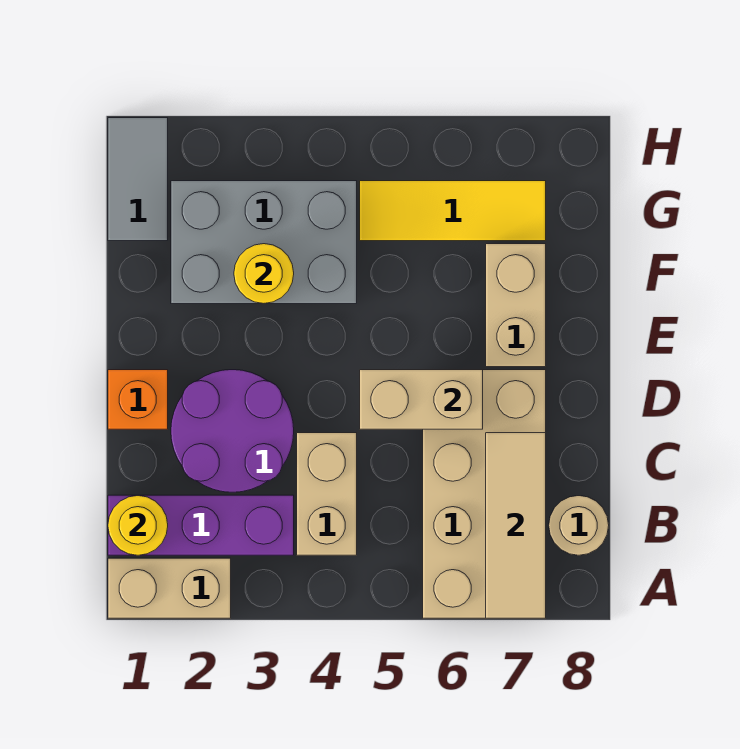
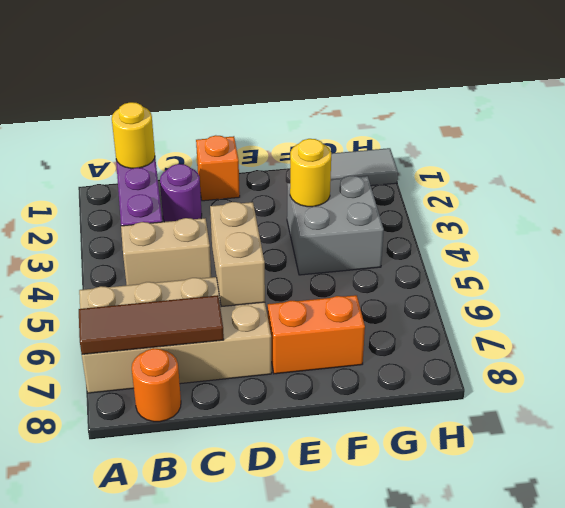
tan brick A1:A2 level 1 -> none
tan tile A7:C7 level 2 -> brown tile A7:C7 level 2
tan round brick B8 level 1 -> orange round brick B8 level 1
purple round brick C2:D3 level 1 -> purple round brick C2 level 1
tan brick E7:F7 level 1 -> orange brick E7:F7 level 1
grey brick F2:G4 level 1 -> grey brick F3:G4 level 1
yellow tile G5:G7 level 1 -> none

